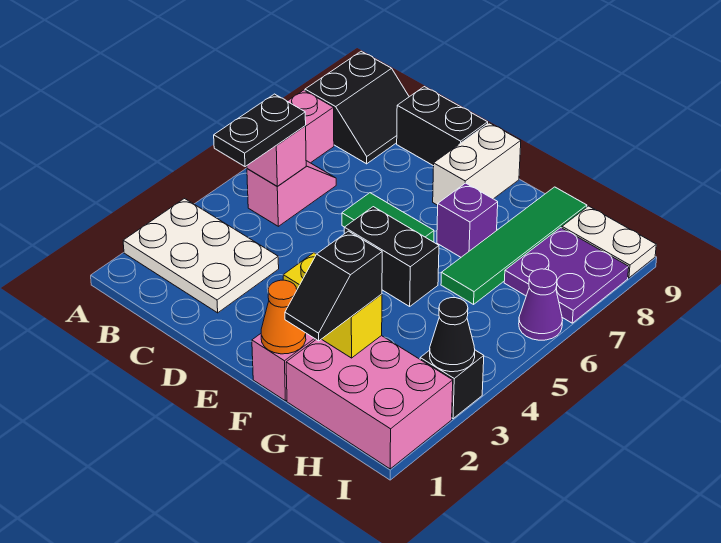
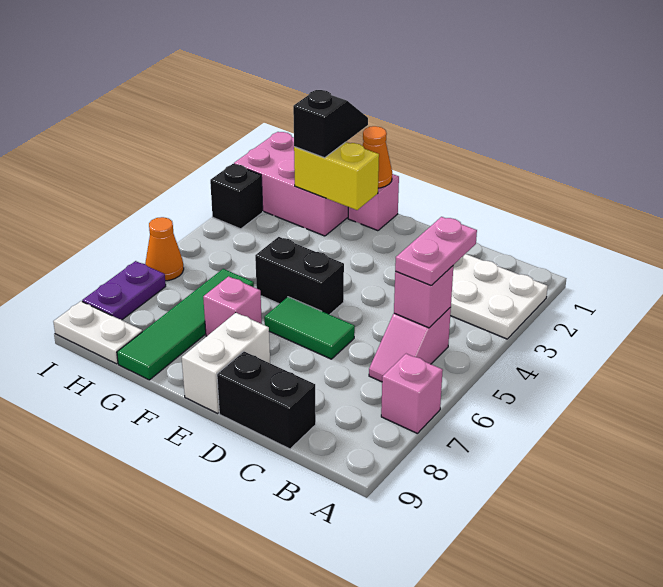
black slope A8:B9 level 1 top A -> none
black plate B4:B5 level 3 -> pink plate B4:B5 level 3
purple brick F7 level 1 -> pink brick F7 level 1
purple plate H7:I8 level 1 -> purple plate I7:I8 level 1
black cone I3 level 2 -> none
purple cone I6 level 1 -> orange cone I6 level 1

